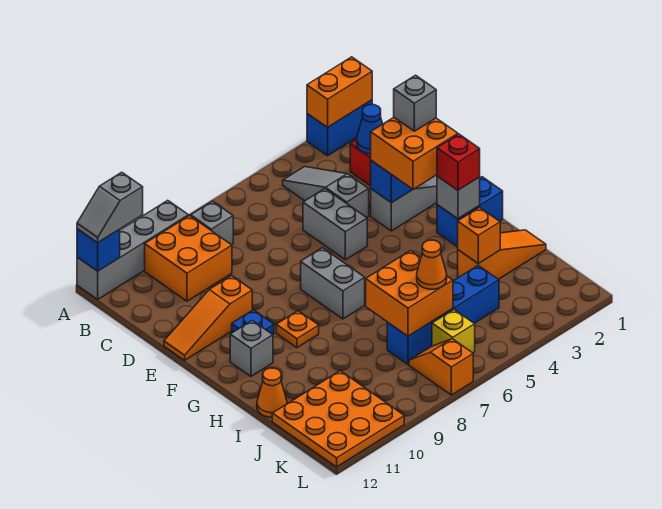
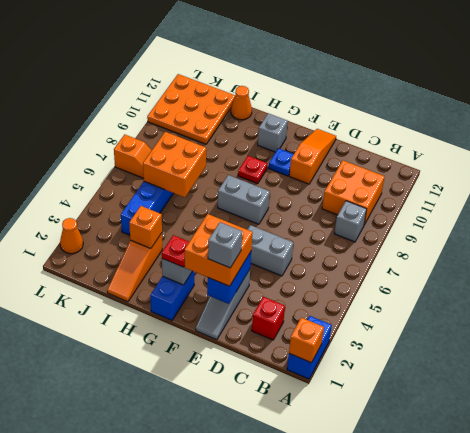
orange brick A1:A2 level 2 -> orange brick A1 level 2
grey brick A9:A12 level 1 -> none
grey slope A11:A12 level 3 top 11 -> none
blue brick A12 level 2 -> none
grey slope B4:D4 level 1 top D -> none
blue cone C2 level 2 -> none
red brick G2 level 3 -> red plate G2 level 3
orange plate G9 level 1 -> red plate G9 level 1
orange cone J6 level 3 -> orange cone L2 level 1
yellow brick K6 level 1 -> none

